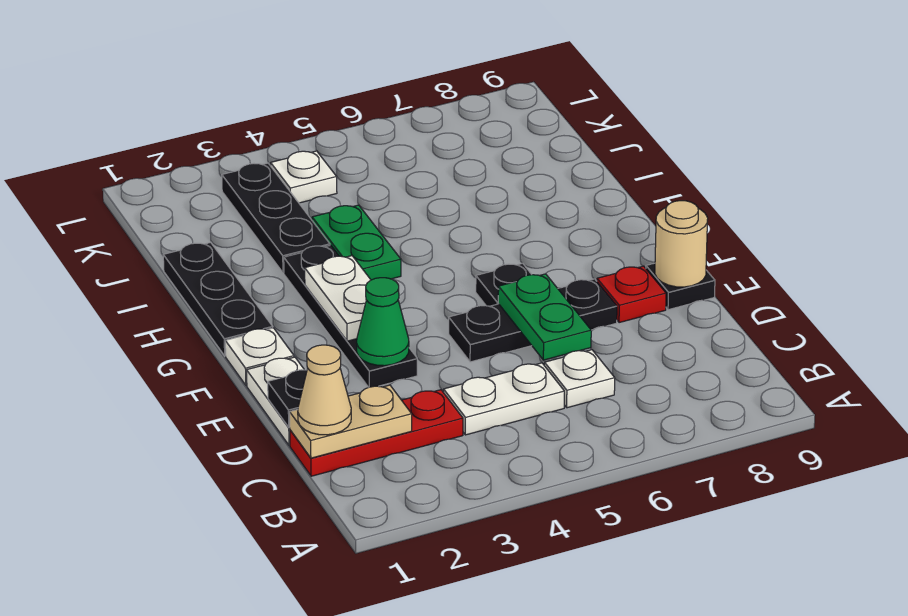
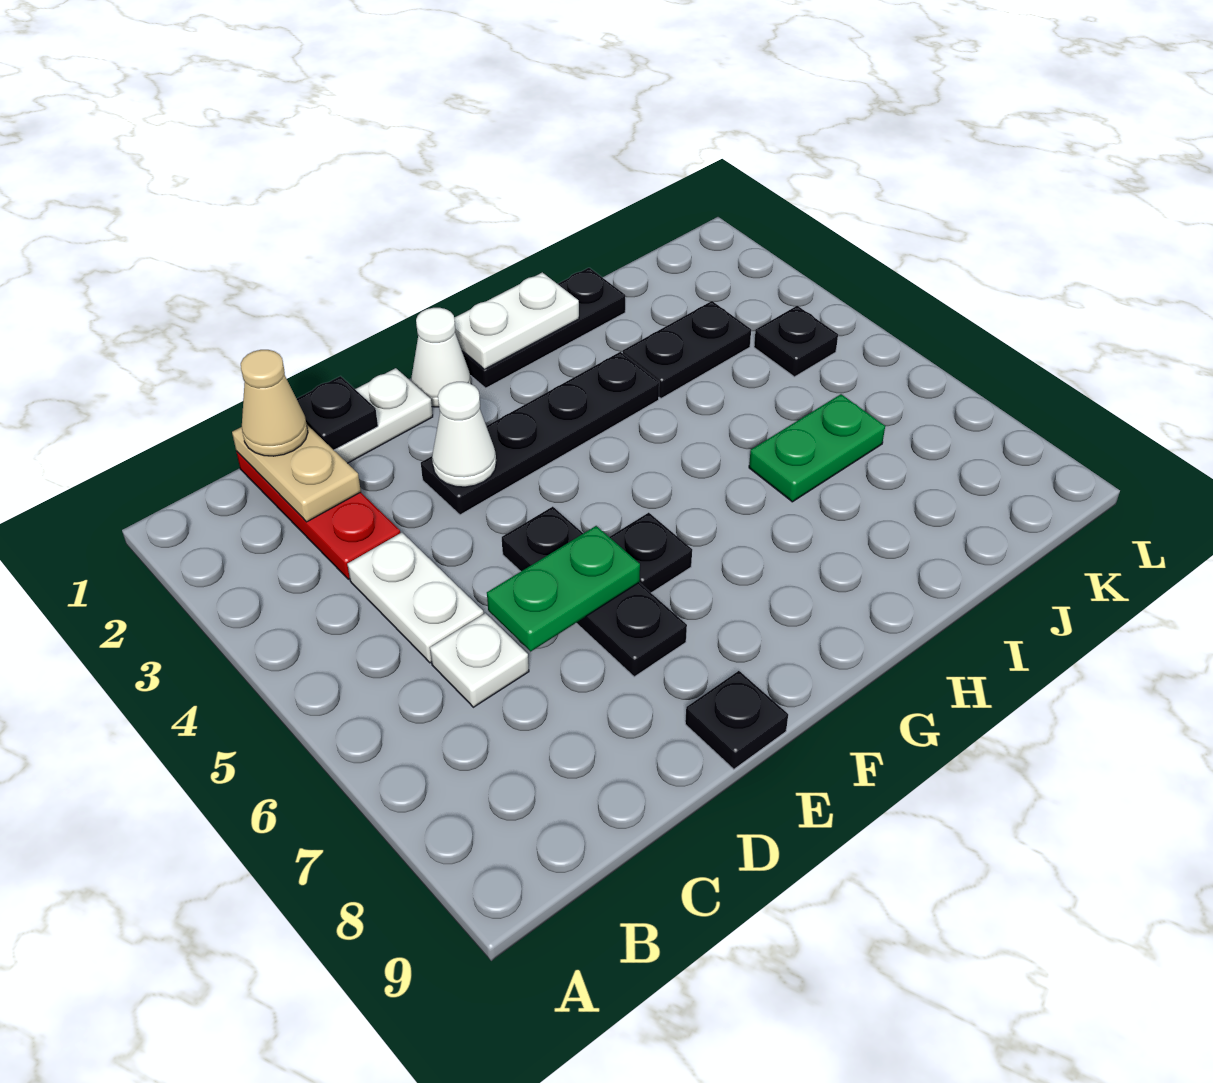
green cone E3 level 2 -> white cone E3 level 2
red plate E8 level 1 -> none
tan round brick E9 level 2 -> none
white plate F1 level 1 -> white cone F1 level 1
white plate F3:G3 level 2 -> white plate G1:H1 level 2
green plate H4:I4 level 1 -> green plate I6:J6 level 1
black plate I3:K3 level 1 -> black plate I3:J3 level 1
white plate K4 level 1 -> black plate K4 level 1

